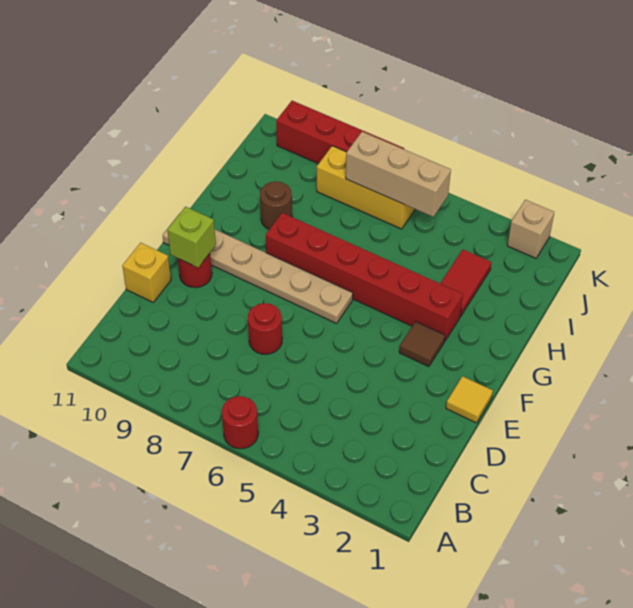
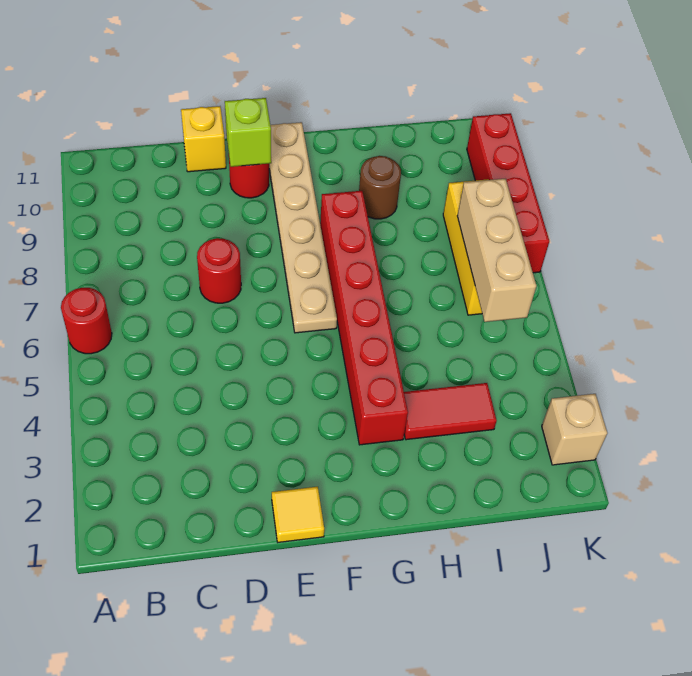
brown tile F3 level 1 -> none

